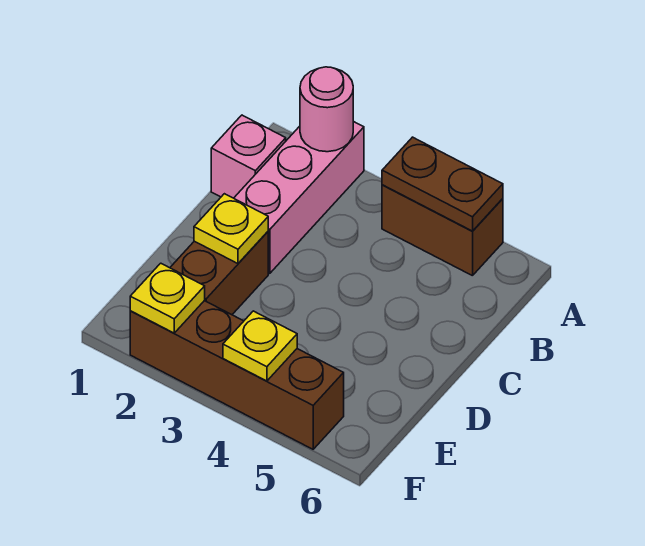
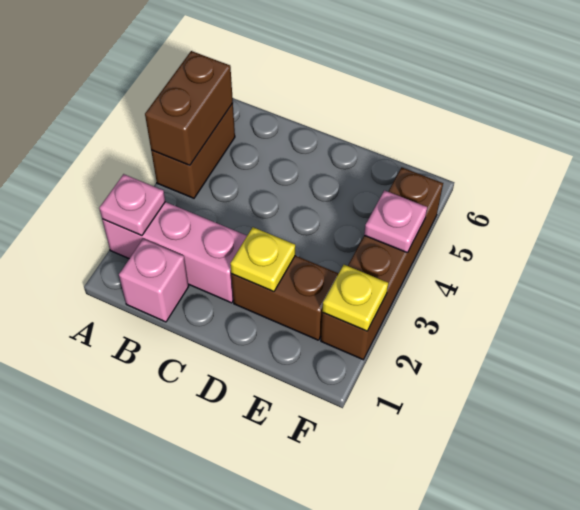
pink round brick A2 level 2 -> pink plate A2 level 2
brown plate A4:A5 level 2 -> brown brick A4:A5 level 2
yellow plate F4 level 2 -> pink plate F4 level 2

